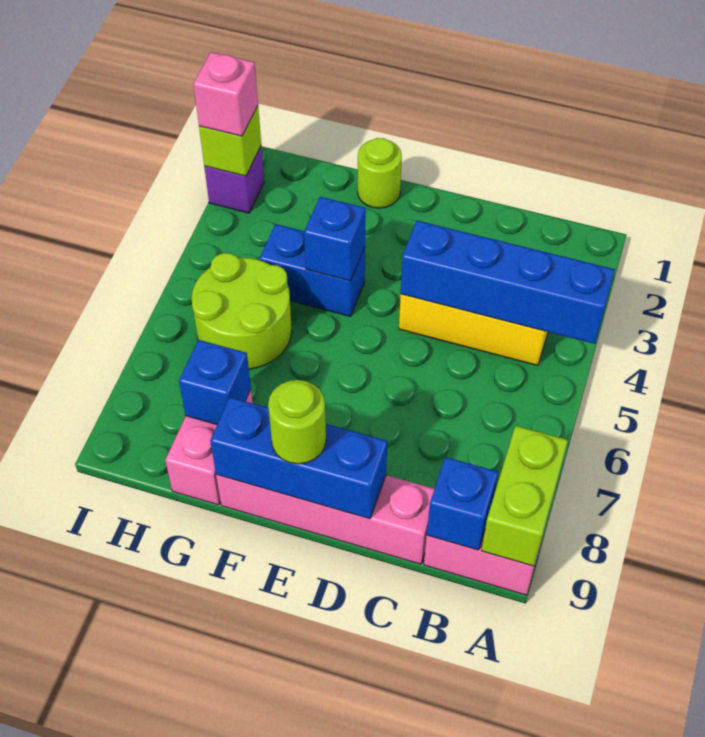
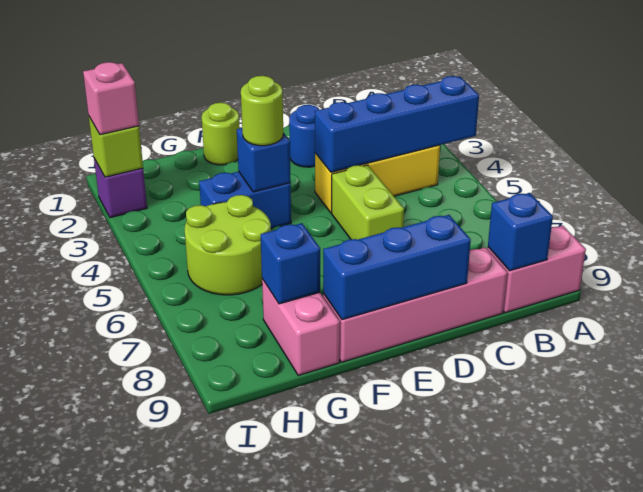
lime brick A8:A9 level 2 -> lime brick D5:D6 level 1
none -> blue round brick D2 level 1
lime round brick E9 level 3 -> lime round brick F4 level 3

